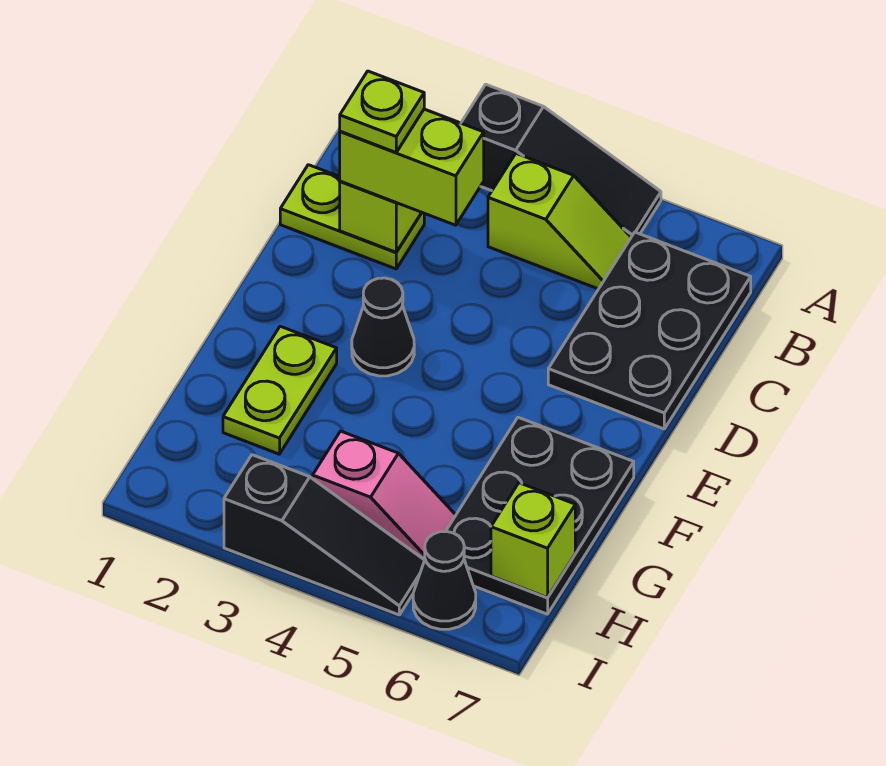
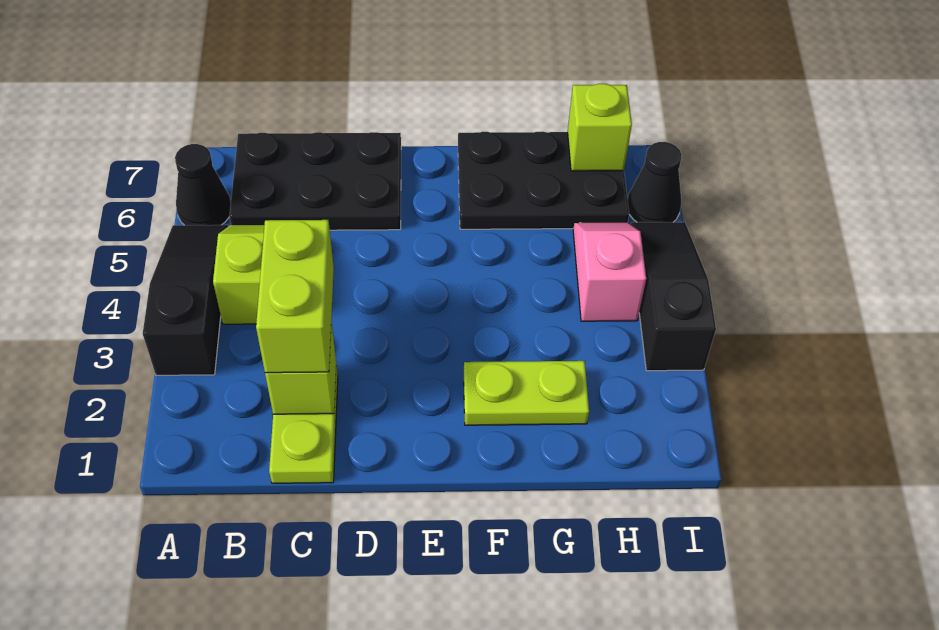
lime plate C2 level 4 -> none
black cone E3 level 1 -> black cone A6 level 1

